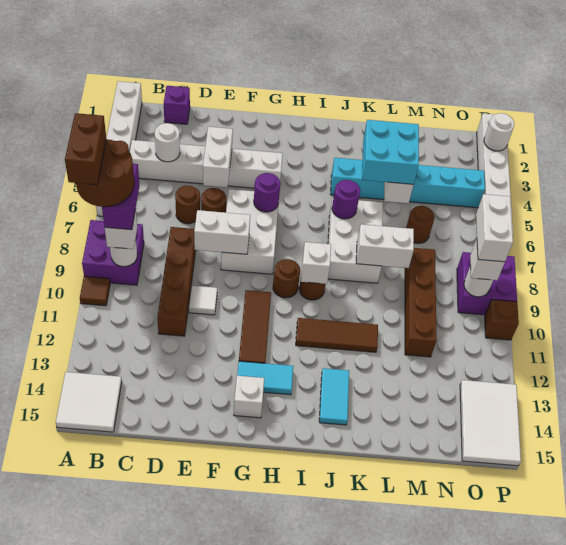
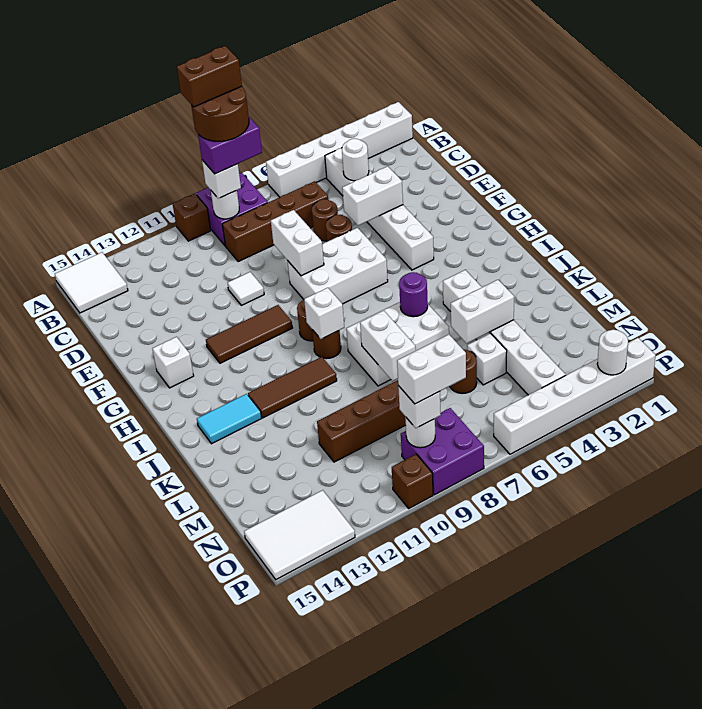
brown tile A10 level 1 -> brown brick A10 level 1
purple brick C1 level 1 -> none
brown brick D8:D11 level 1 -> brown brick C6:C9 level 1
purple round brick G6 level 2 -> none
cyan tile G13:H13 level 1 -> none
brown tile I11:K11 level 1 -> brown tile J10:J12 level 1
cyan brick J4:O4 level 1 -> white brick J4:O4 level 1
cyan brick K4:L5 level 3 -> none
none -> white brick M5 level 1

